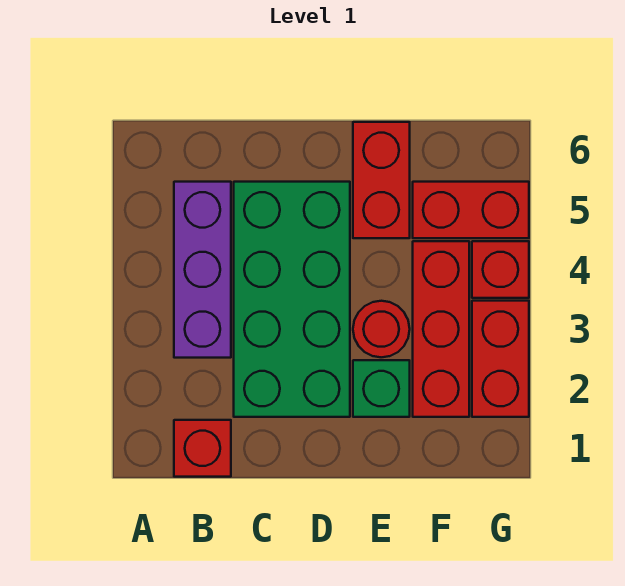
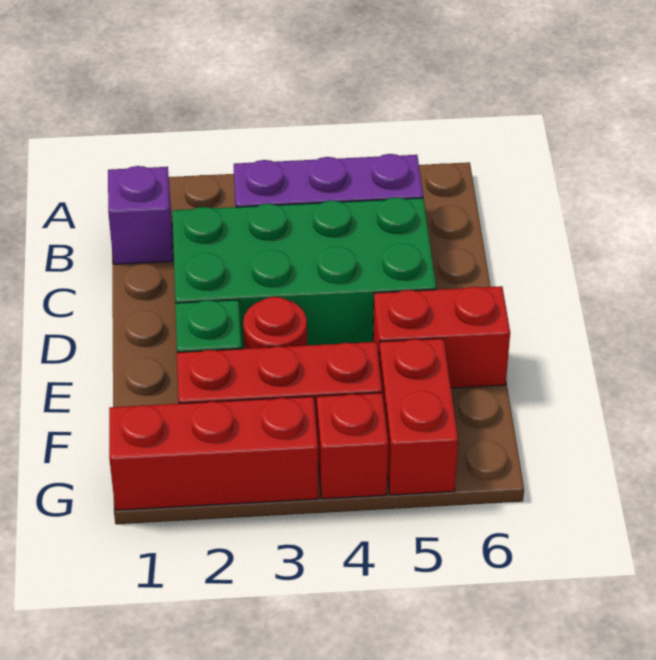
red brick B1 level 1 -> purple brick B1 level 1
red brick G2:G3 level 1 -> red brick G1:G3 level 1

